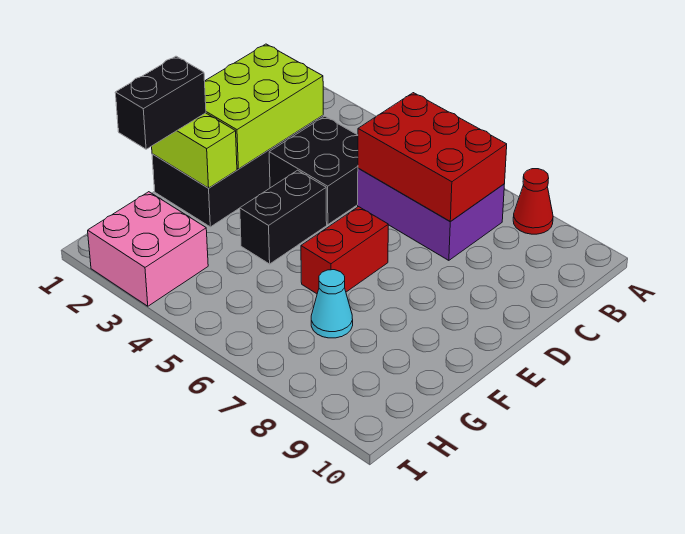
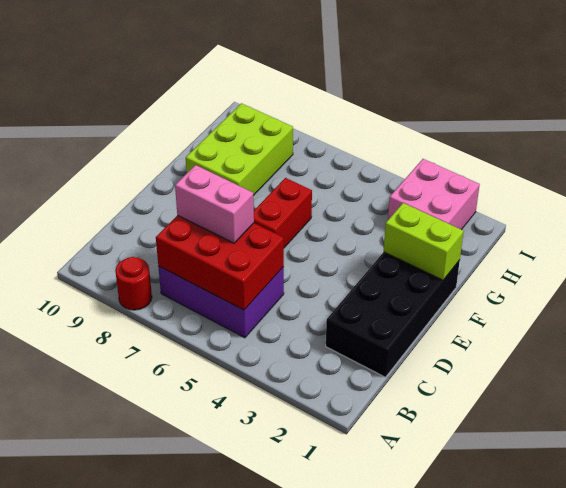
red cone A8 level 1 -> red round brick A8 level 1
lime brick C1:E2 level 2 -> lime brick F8:H9 level 1
black brick C3:D4 level 1 -> none
none -> pink brick C6:C7 level 3
black brick E4:F4 level 1 -> none
black brick F1:G1 level 3 -> none
cyan cone G7 level 1 -> none

